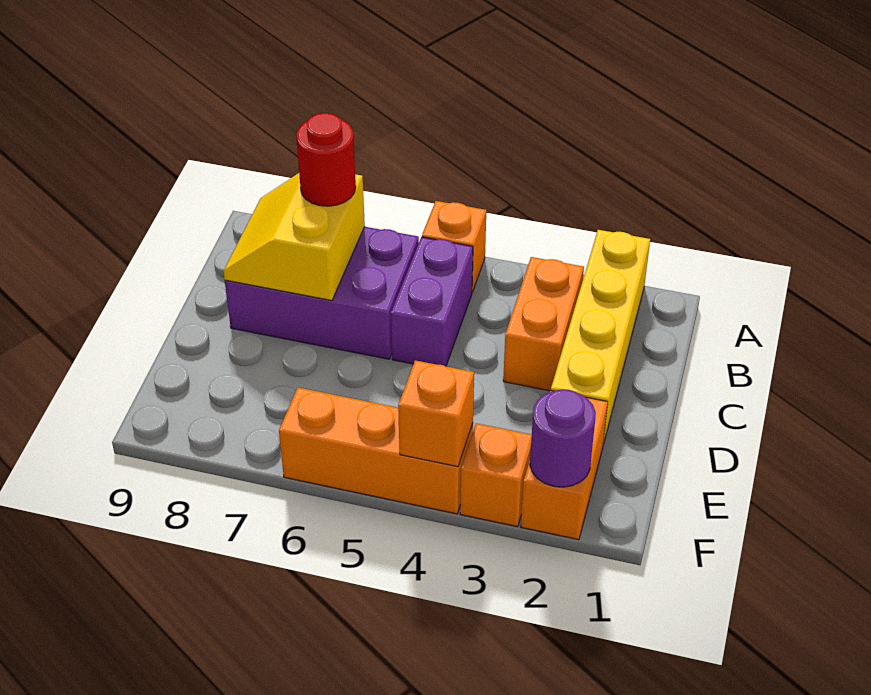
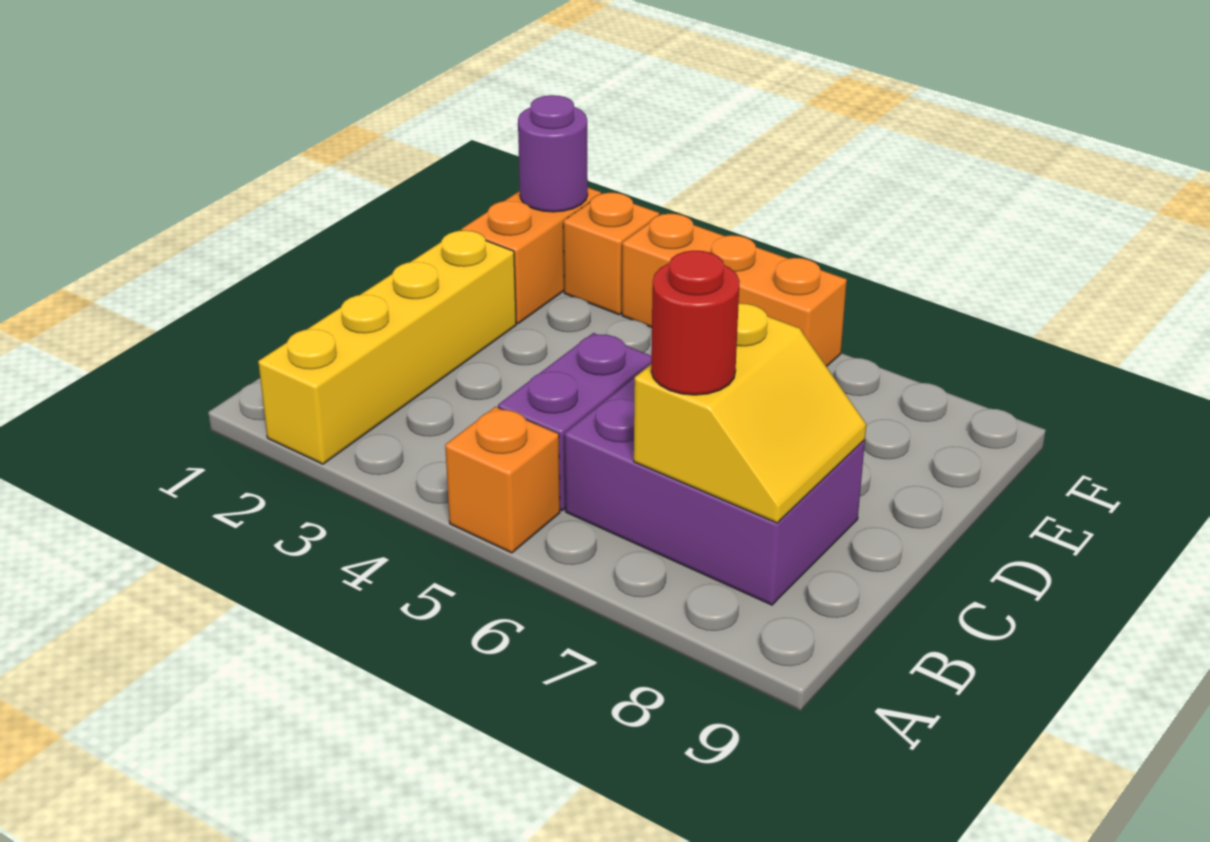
orange brick B3:C3 level 1 -> none
orange brick F4 level 2 -> none

